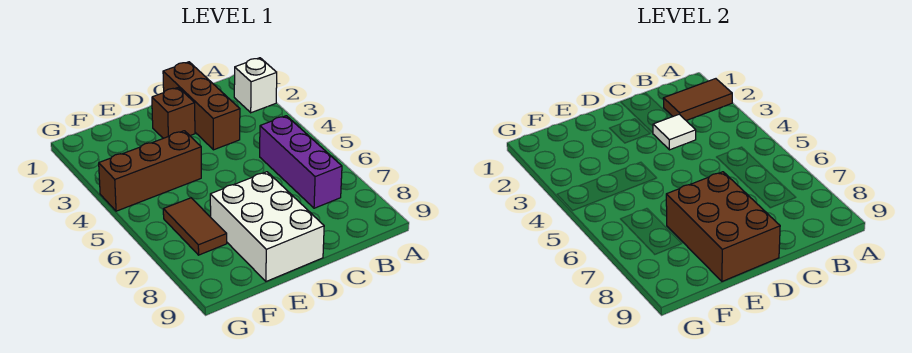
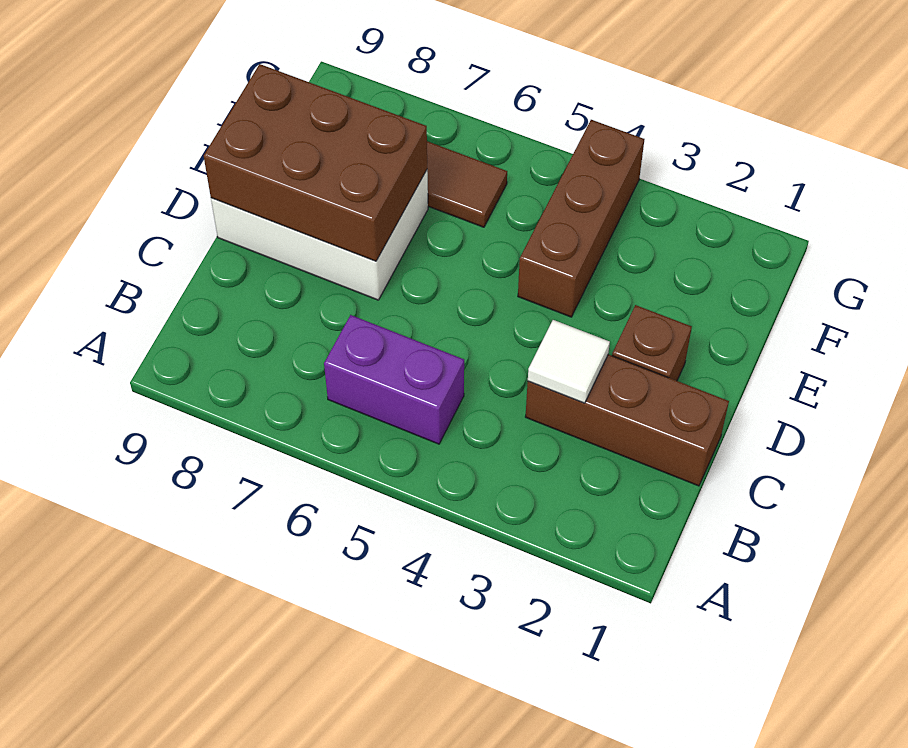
white brick A2 level 1 -> none
brown tile A2:B2 level 2 -> none
purple brick B5:B7 level 1 -> purple brick B5:B6 level 1

